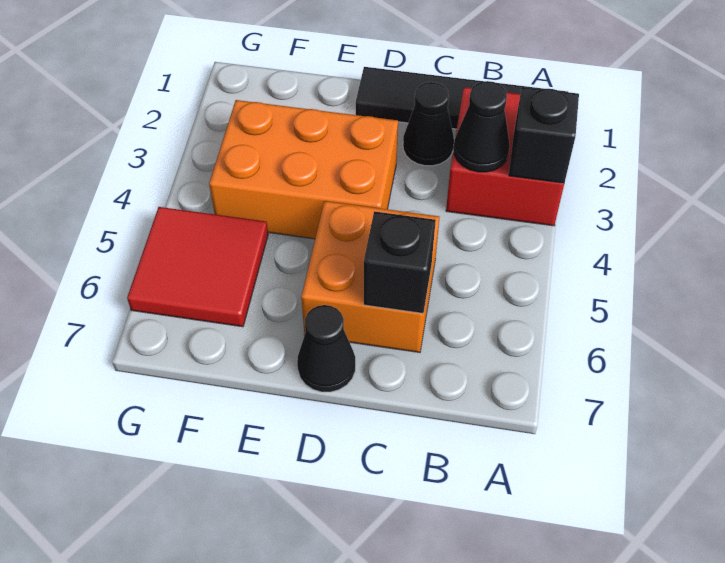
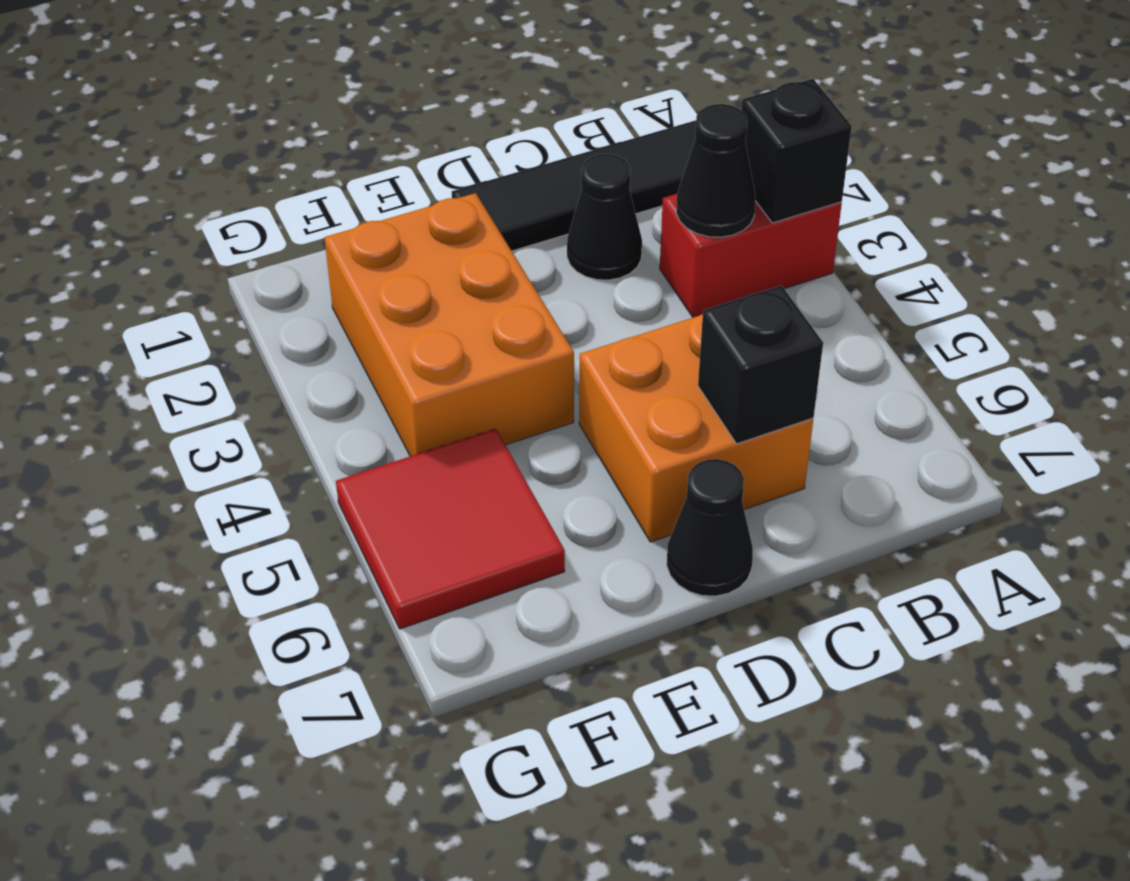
red brick A2:B3 level 1 -> red brick A3:B3 level 1
orange brick D3:F4 level 1 -> orange brick E2:F4 level 1

